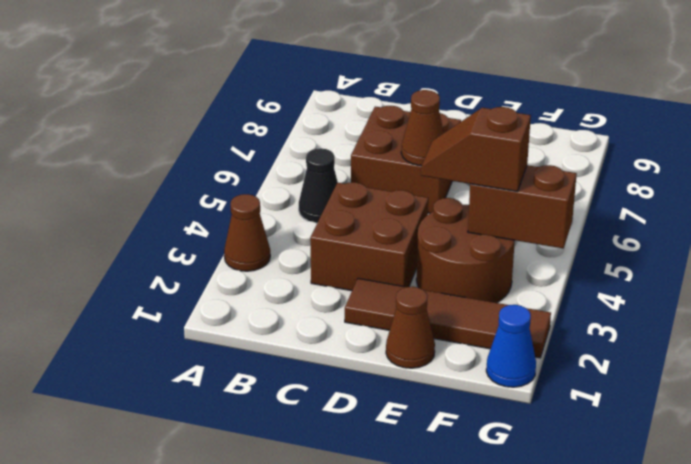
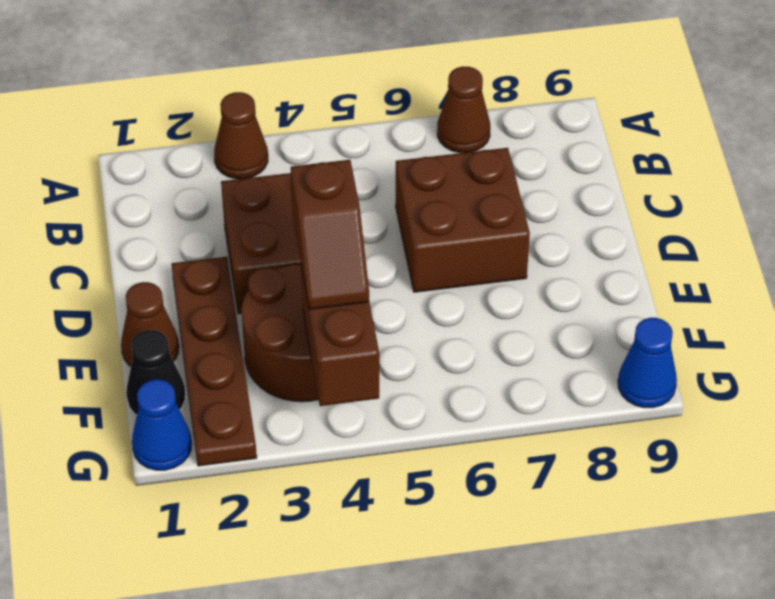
black cone B5 level 1 -> black cone F1 level 1
brown tile D2:G2 level 1 -> brown plate D2:G2 level 1
brown cone D6 level 2 -> brown cone A7 level 1
brown slope E4:F4 level 3 top F -> brown slope E4:F4 level 3 top E
none -> blue cone G9 level 1

